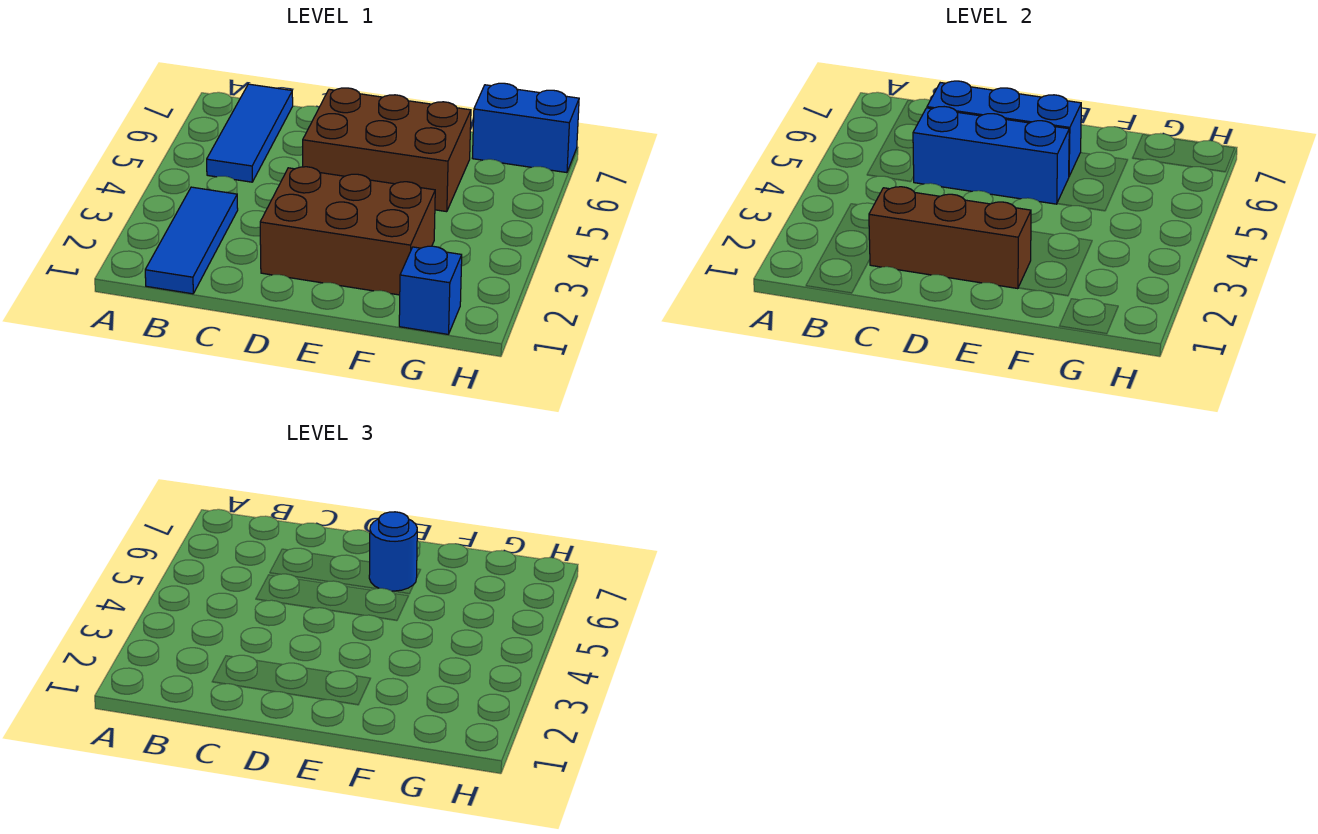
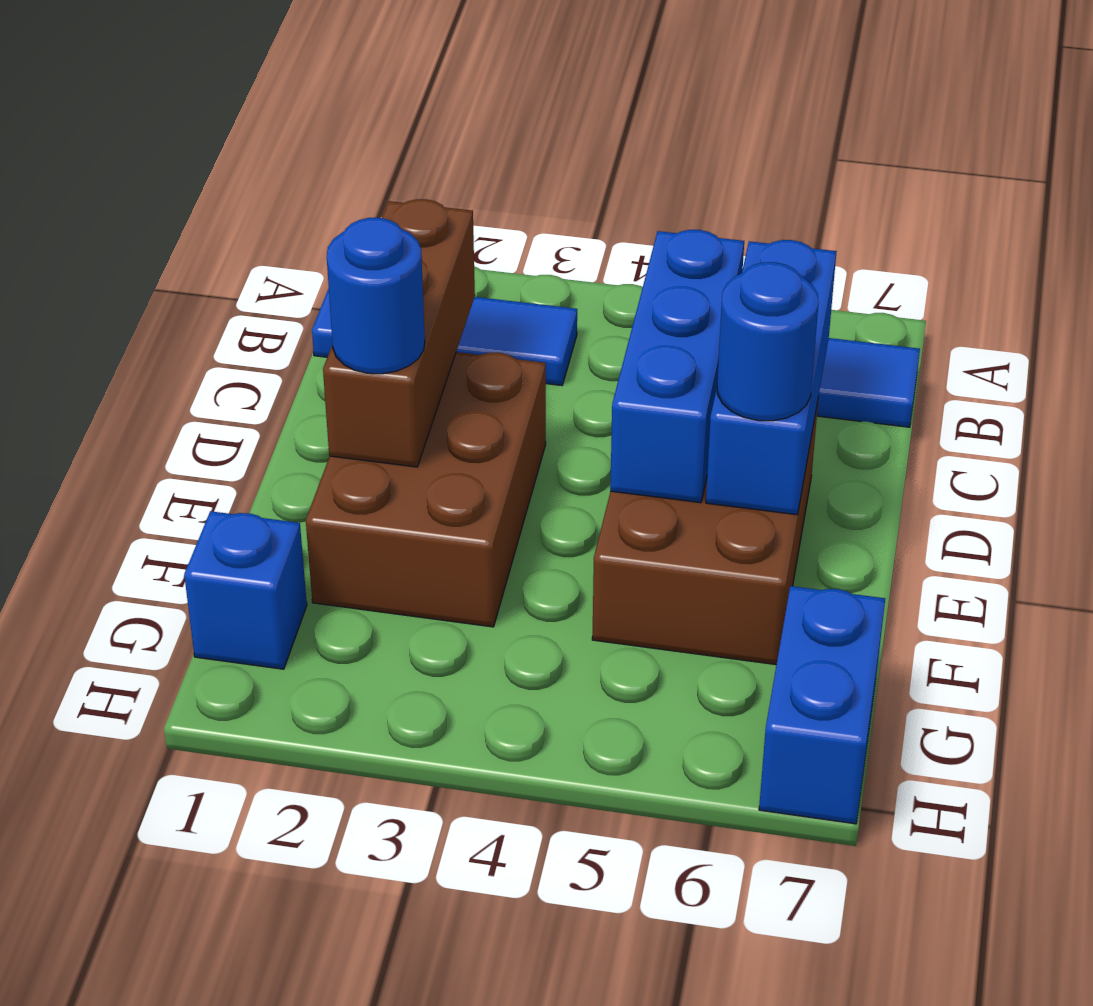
none -> blue round brick E2 level 3

